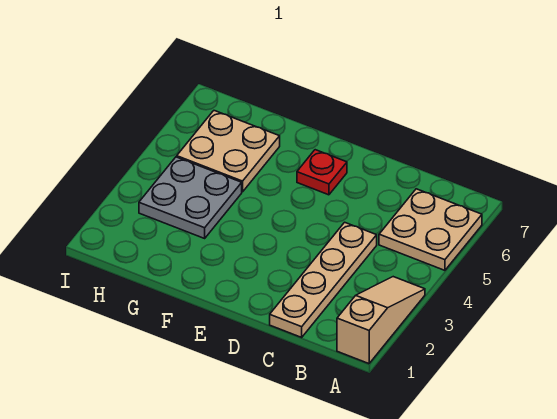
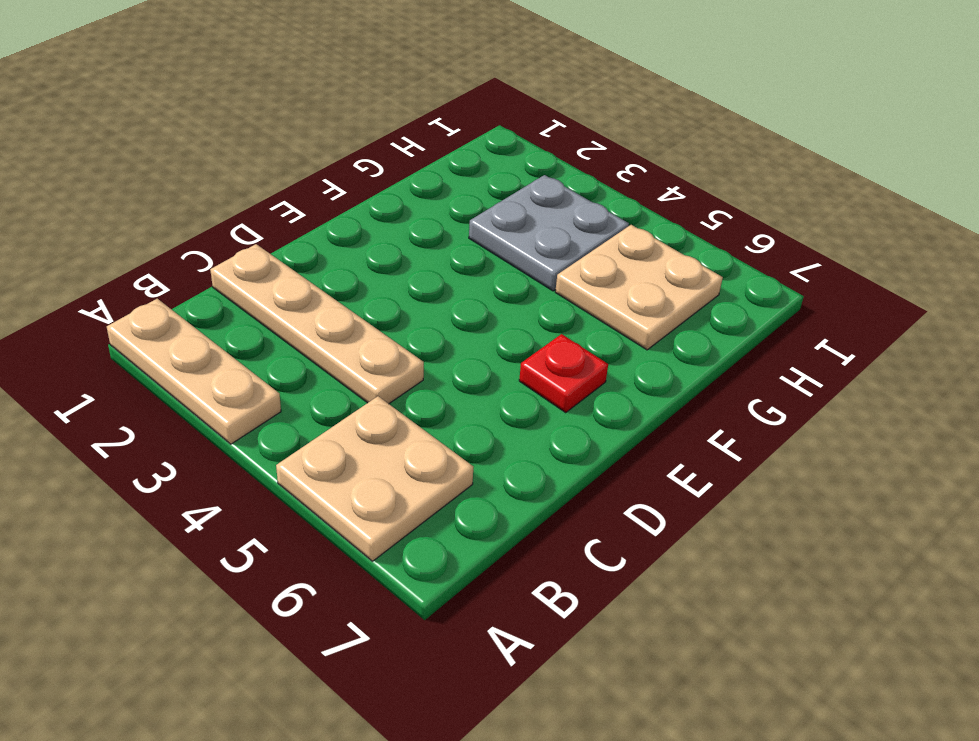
tan slope A1:A3 level 1 top 1 -> tan plate A1:A3 level 1

